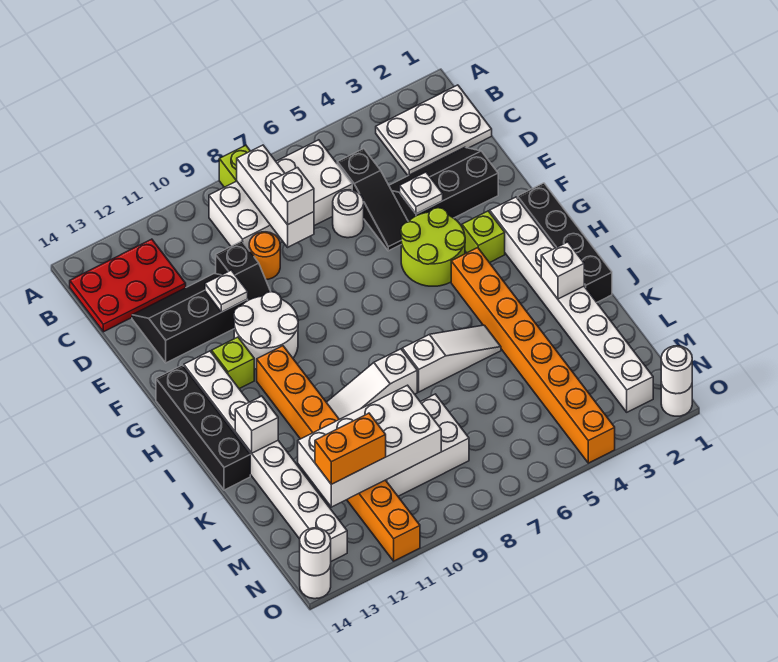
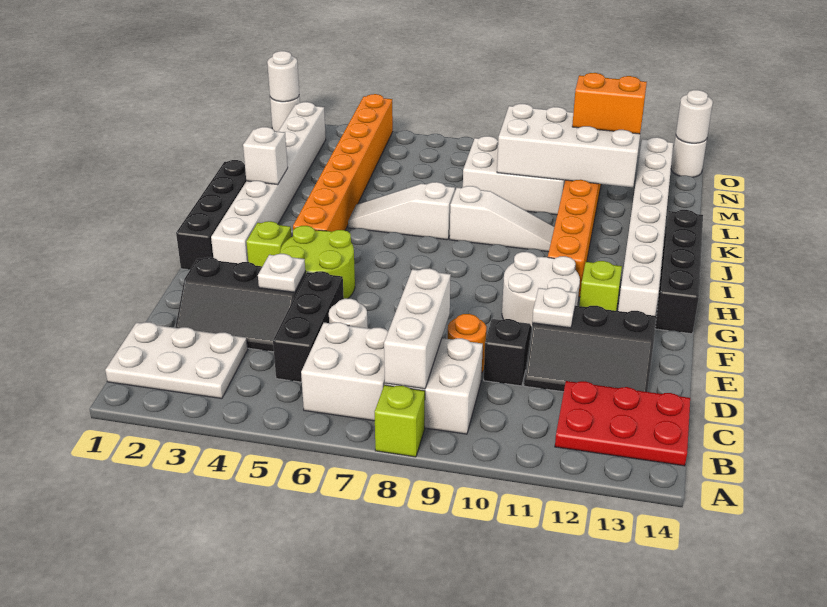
black slope C5:E5 level 1 top C -> black brick C5:E5 level 1
white brick D8 level 3 -> none
white brick J13 level 2 -> none

